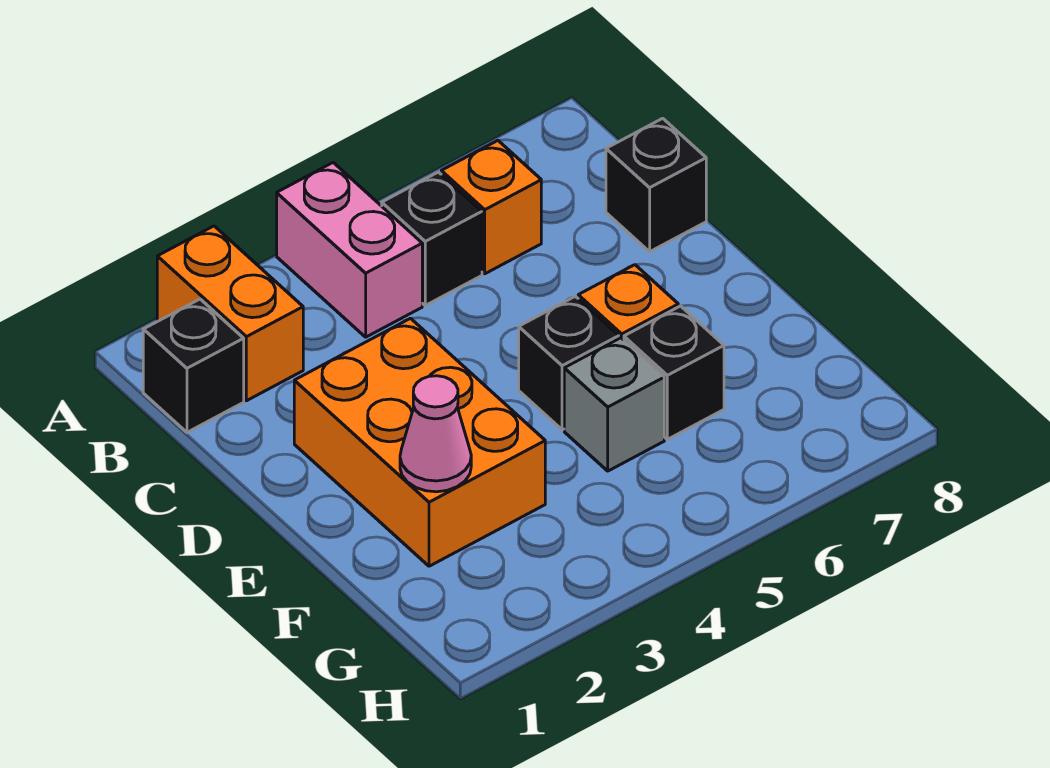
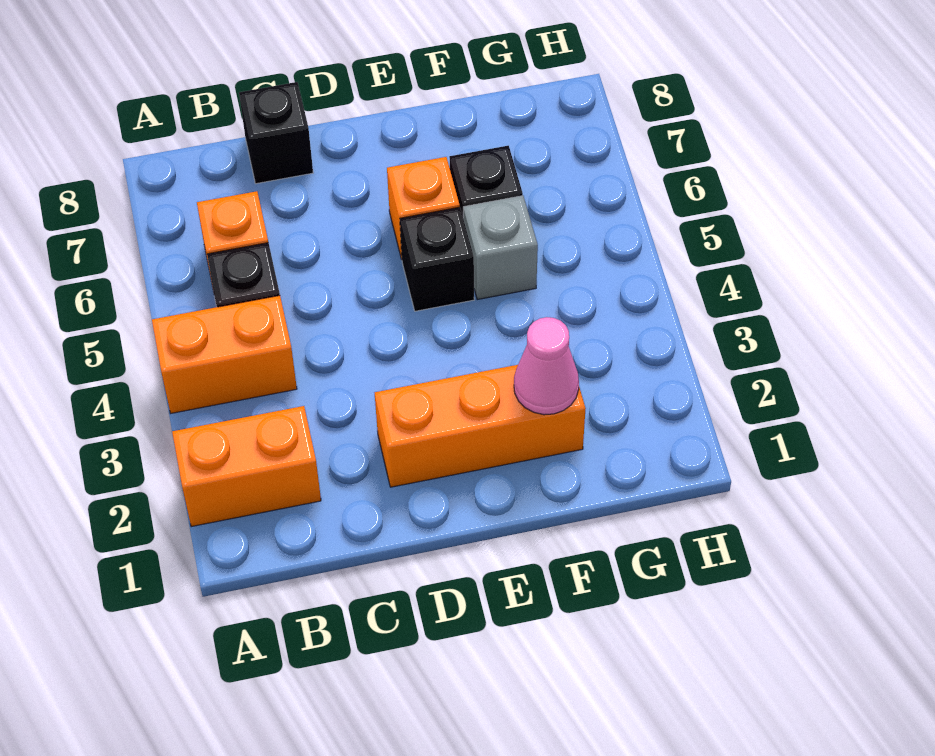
pink brick A4:B4 level 1 -> orange brick A4:B4 level 1
black brick B1 level 1 -> none
orange brick D2:F3 level 1 -> orange brick D2:F2 level 1

